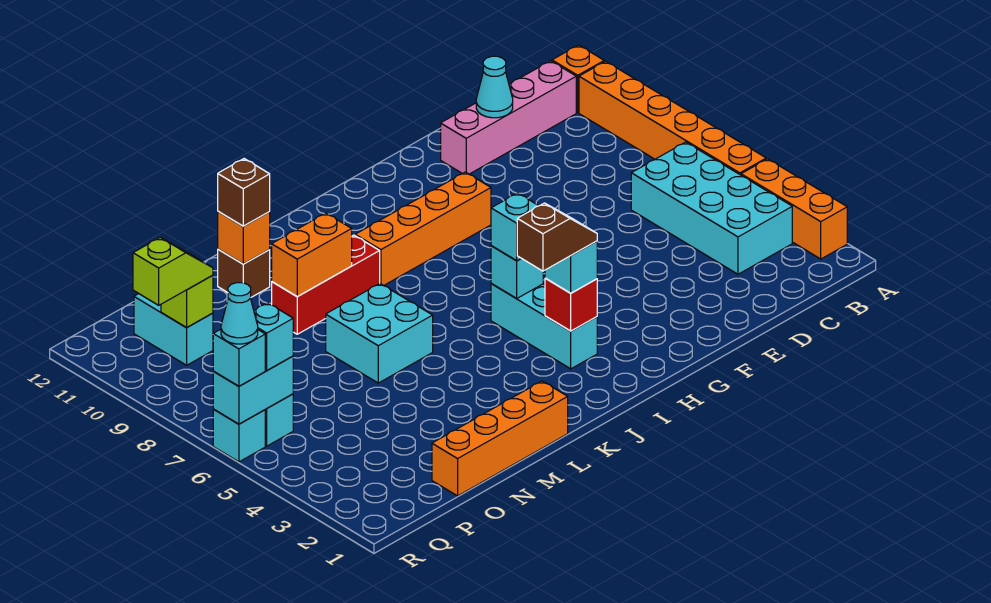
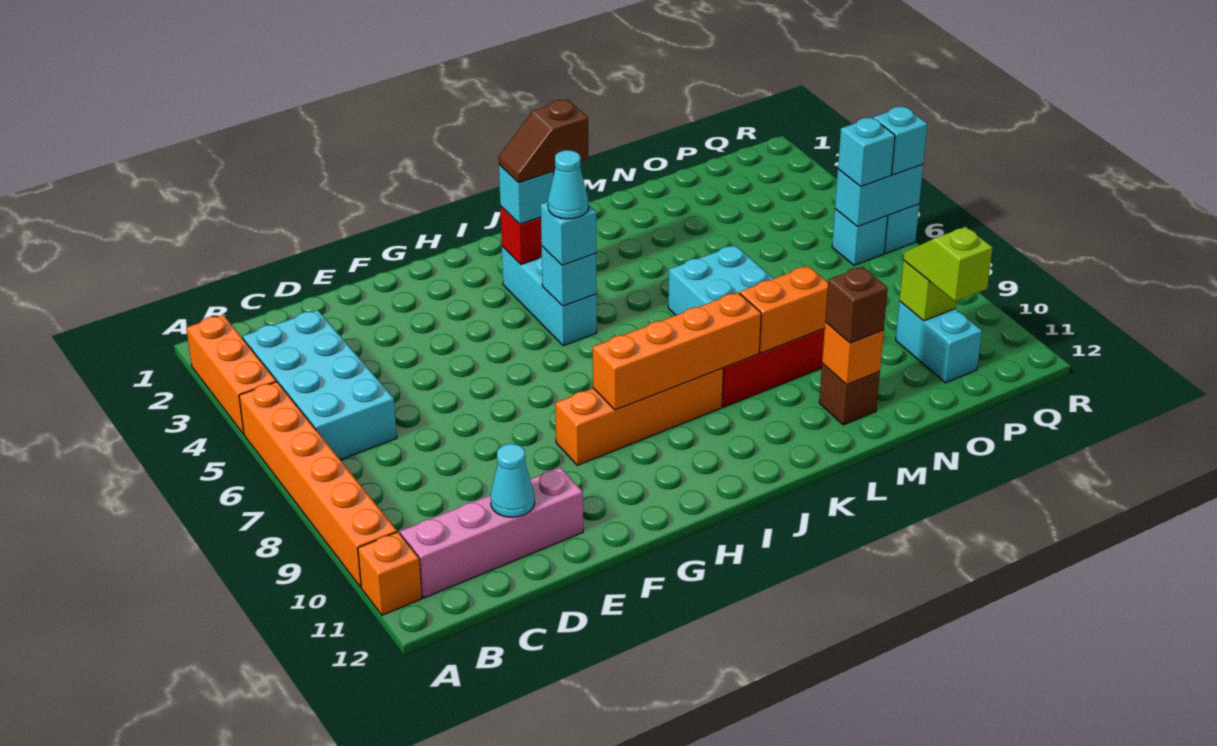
orange brick L1:O1 level 1 -> orange brick H9:K9 level 2
lime slope P10:Q10 level 3 top Q -> lime slope P10:P11 level 3 top 11
cyan cone R6 level 4 -> cyan cone I5 level 4

